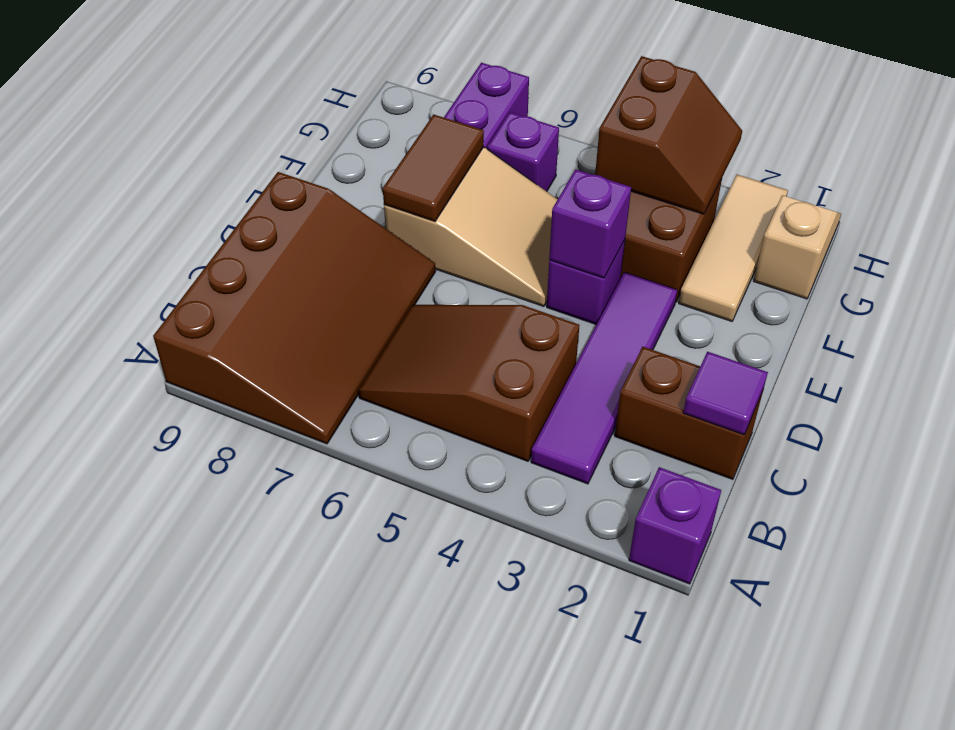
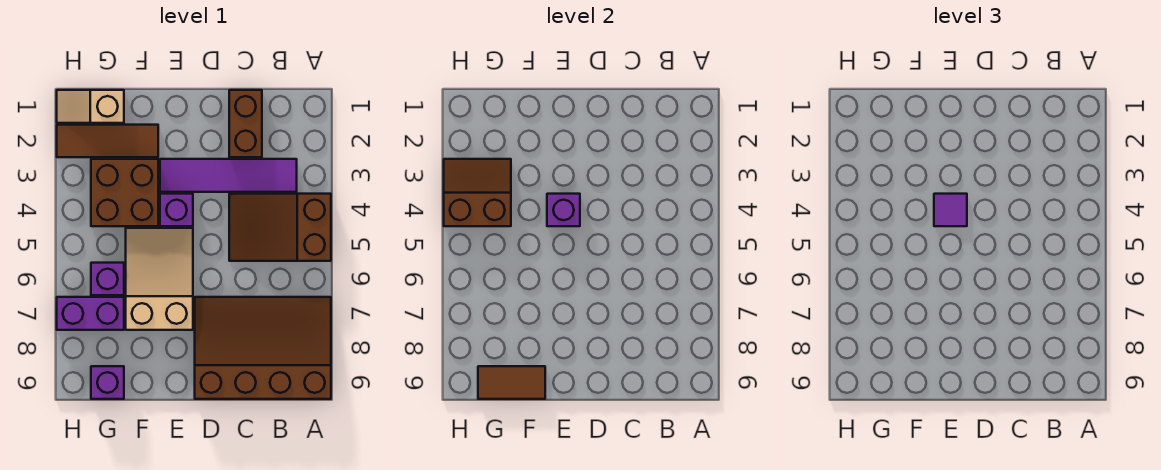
purple brick A1 level 1 -> purple brick G9 level 1
brown slope B4:C6 level 1 top 4 -> brown slope A4:C5 level 1 top A
purple tile C1 level 2 -> purple tile E4 level 3
brown tile E7:F7 level 2 -> brown tile F9:G9 level 2
tan tile F2:H2 level 1 -> brown tile F2:H2 level 1

